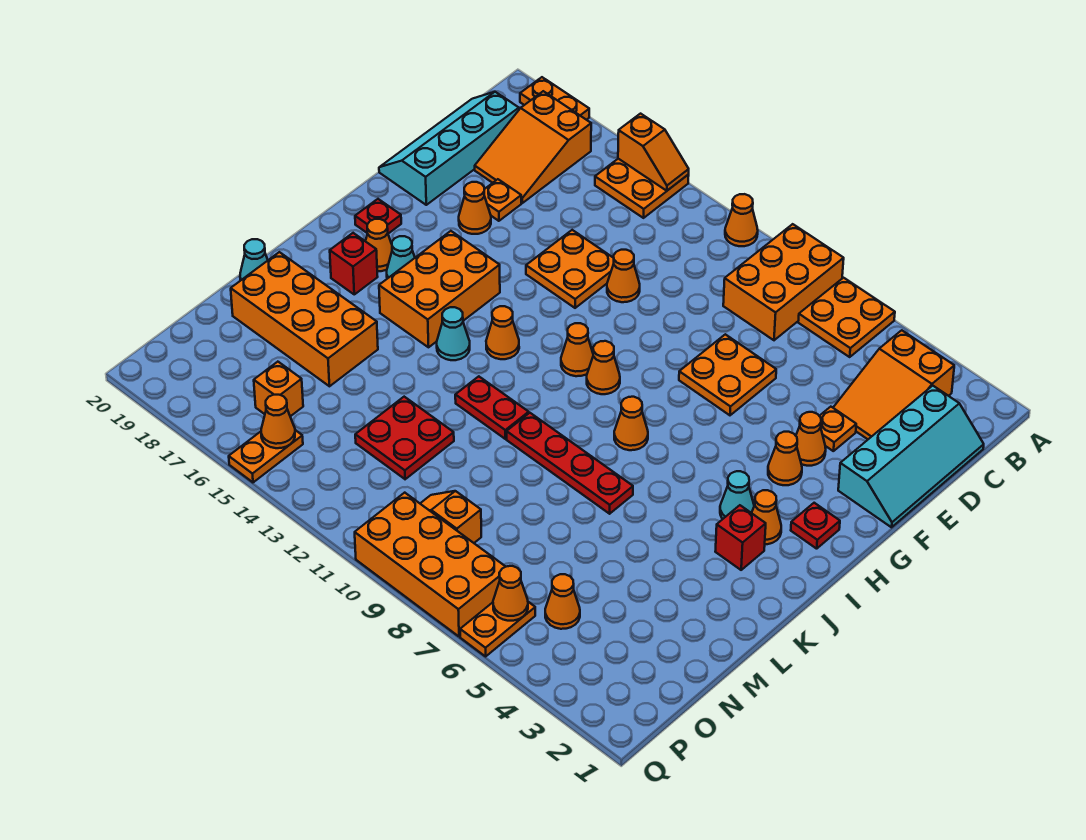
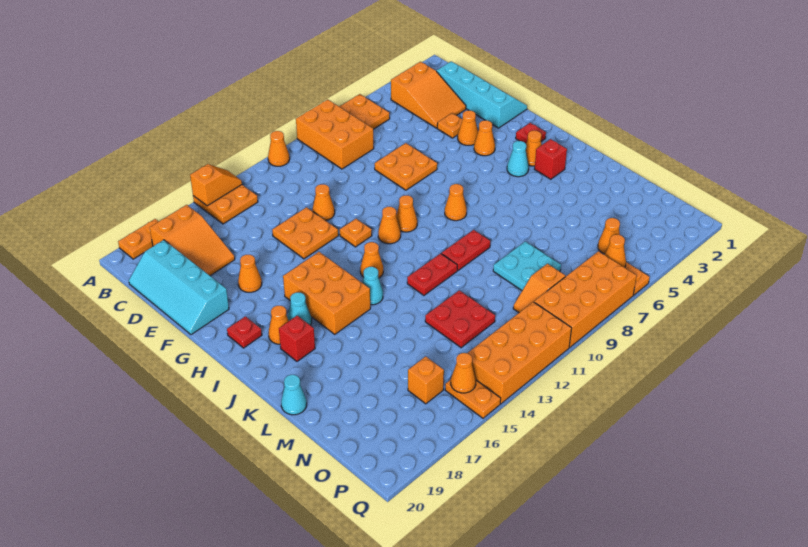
orange plate E17 level 1 -> orange plate G12 level 1
red plate K7:K10 level 1 -> red plate K9:K10 level 1
orange brick L16:M19 level 1 -> orange brick P11:Q14 level 1
none -> cyan plate M8:N9 level 1

